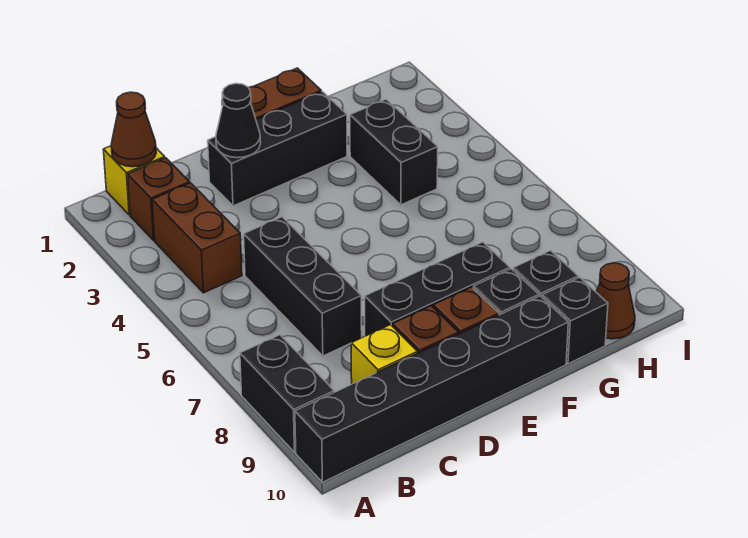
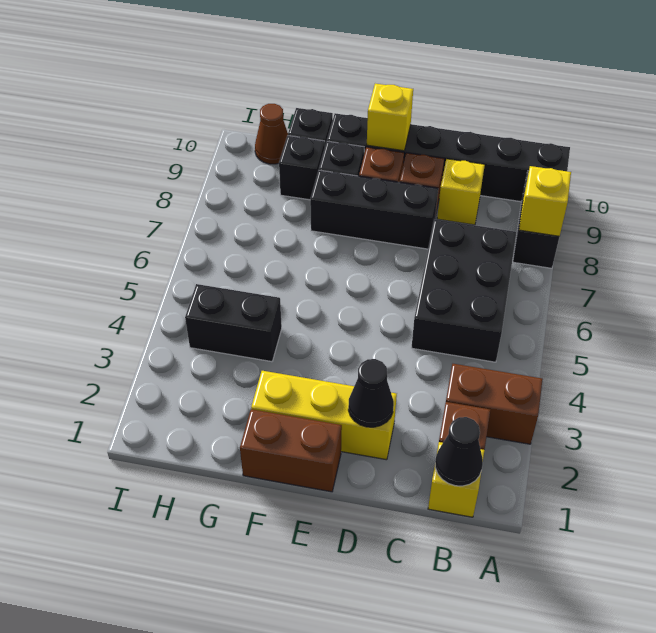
none -> yellow brick A8 level 2
brown cone B1 level 2 -> black cone B1 level 2
brown brick B3:B4 level 1 -> brown brick A3:B3 level 1
black brick C5:C7 level 1 -> black brick B5:C7 level 1
black brick D2:F2 level 1 -> yellow brick D2:F2 level 1
none -> yellow brick E10 level 2
black brick G3:G4 level 1 -> black brick G4:H4 level 1

